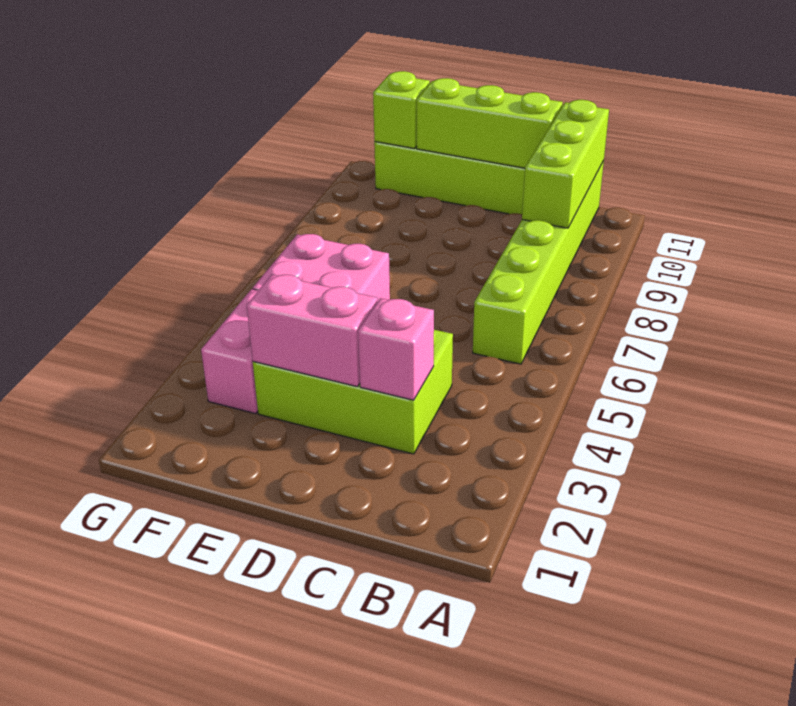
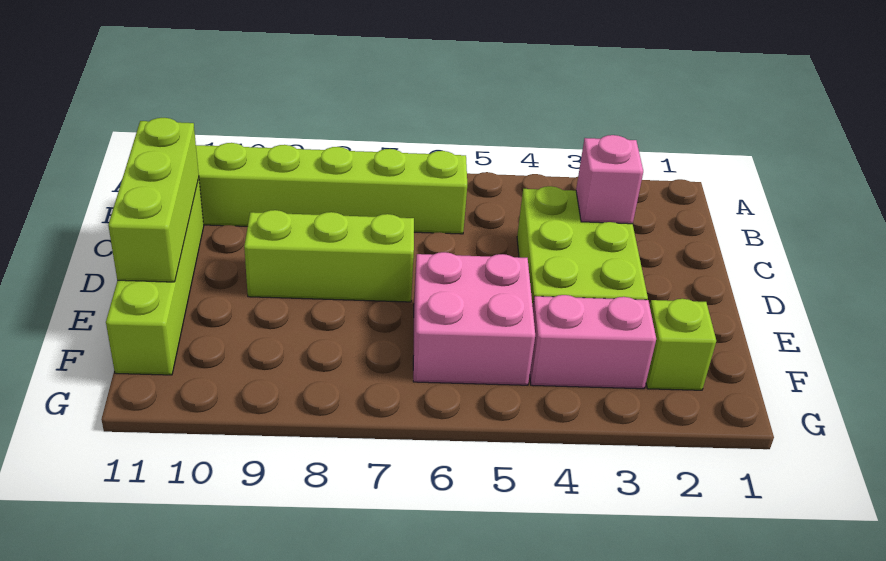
lime brick B9:B11 level 2 -> lime brick D7:D9 level 1
pink brick D3:E3 level 2 -> none
lime brick F11 level 2 -> lime brick F2 level 1

